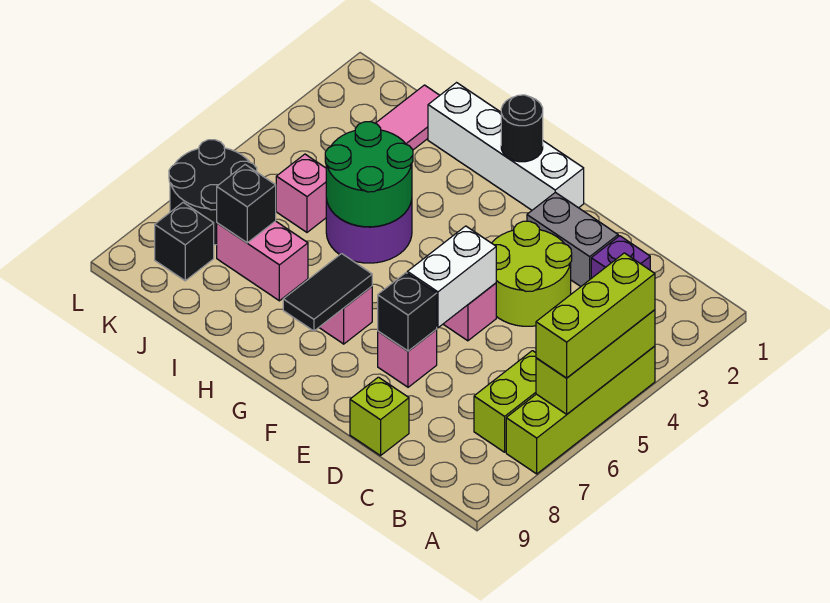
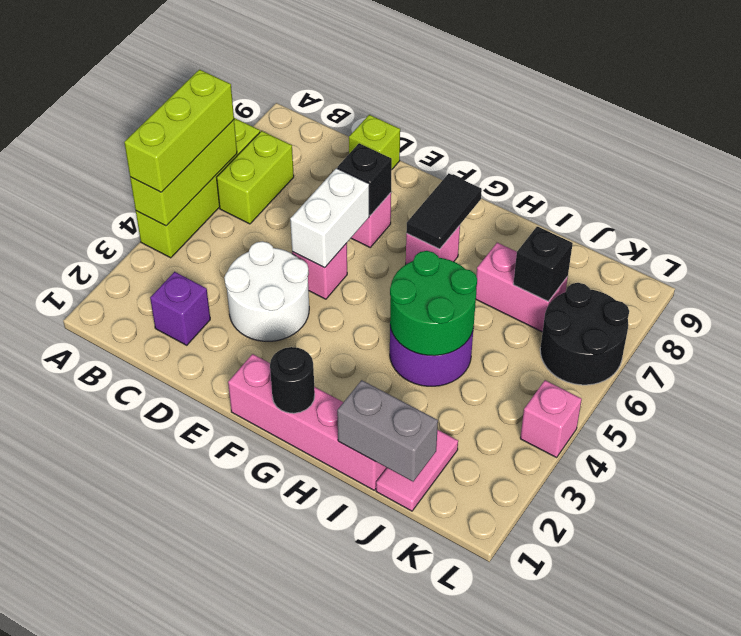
grey brick D2:E2 level 1 -> grey brick I1:J1 level 2
lime round brick D3:E4 level 1 -> white round brick D3:E4 level 1
white brick F1:I1 level 1 -> pink brick F1:I1 level 1
pink brick J5 level 1 -> pink brick L4 level 1
black brick K8 level 1 -> none

